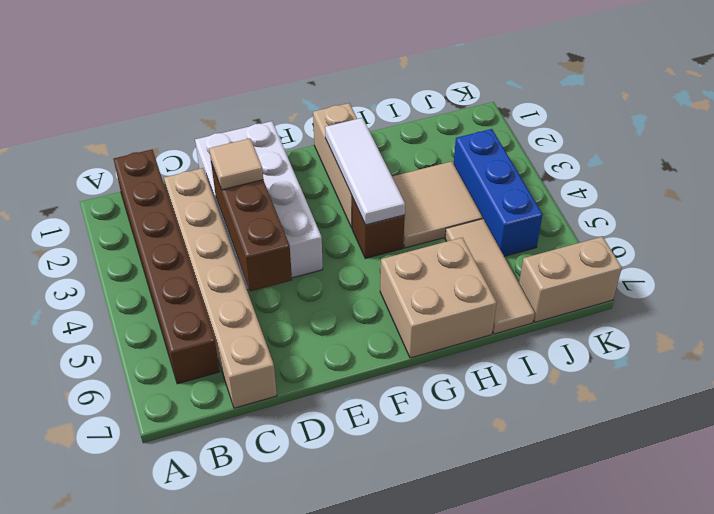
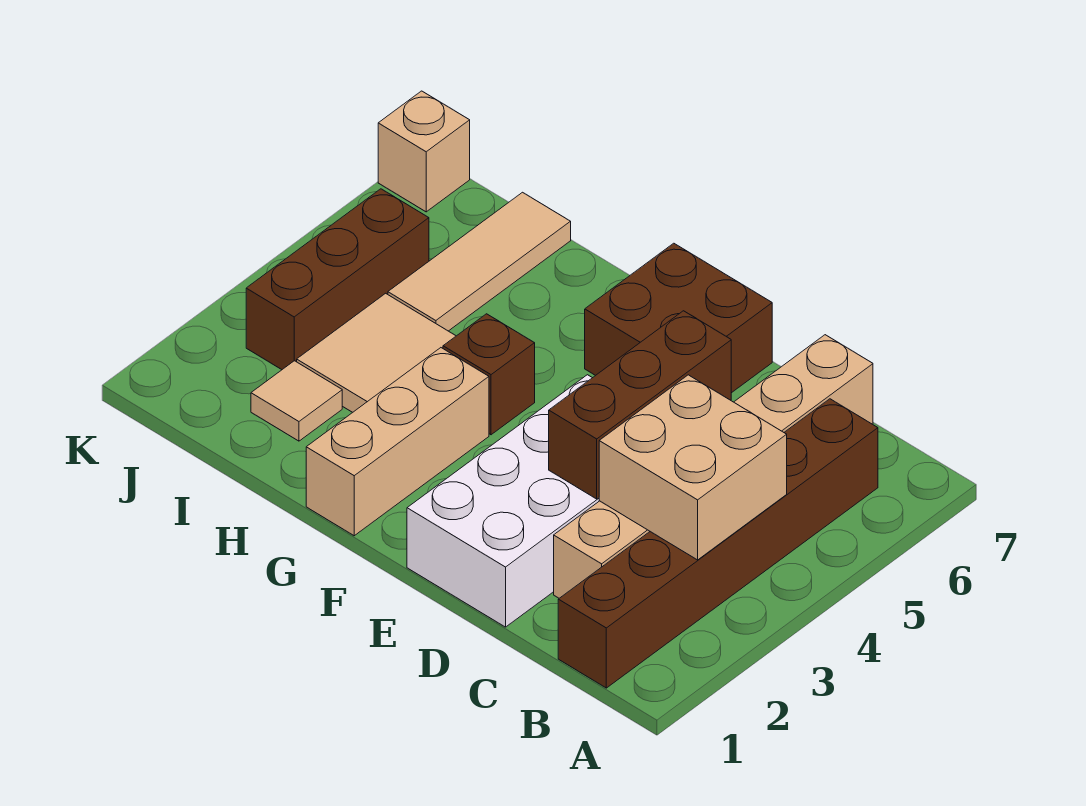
tan tile D3 level 3 -> tan tile I2 level 1
none -> brown brick E6:F7 level 1
white tile G2:G4 level 2 -> none
tan brick G6:H7 level 1 -> tan brick B3:C4 level 2
blue brick J3:J5 level 1 -> brown brick J3:J5 level 1
tan brick J7:K7 level 1 -> tan brick K7 level 1

